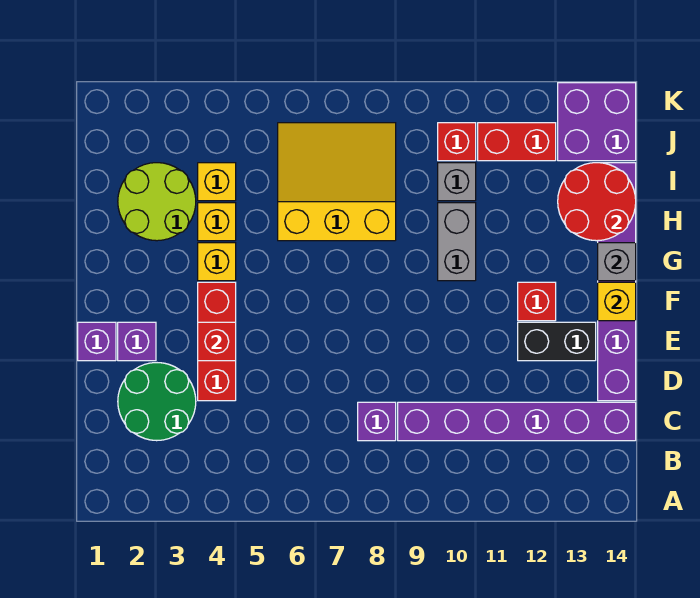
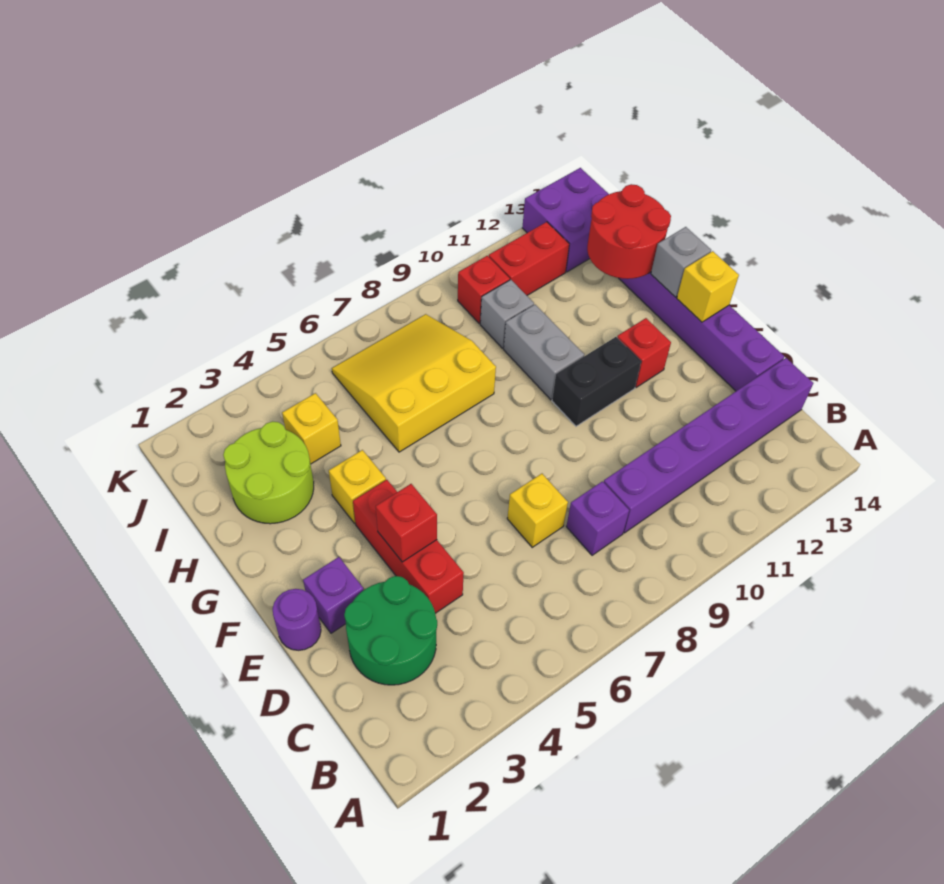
purple brick E1 level 1 -> purple round brick E1 level 1
black brick E12:E13 level 1 -> black brick F10:F11 level 1
yellow brick H4 level 1 -> yellow brick D7 level 1

